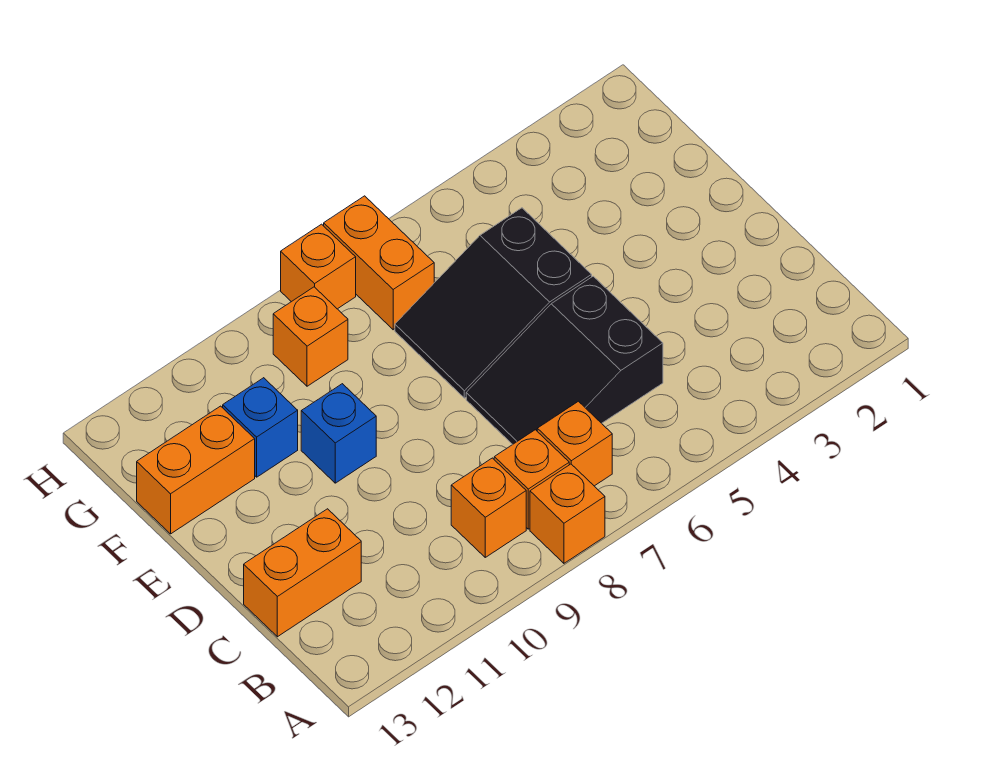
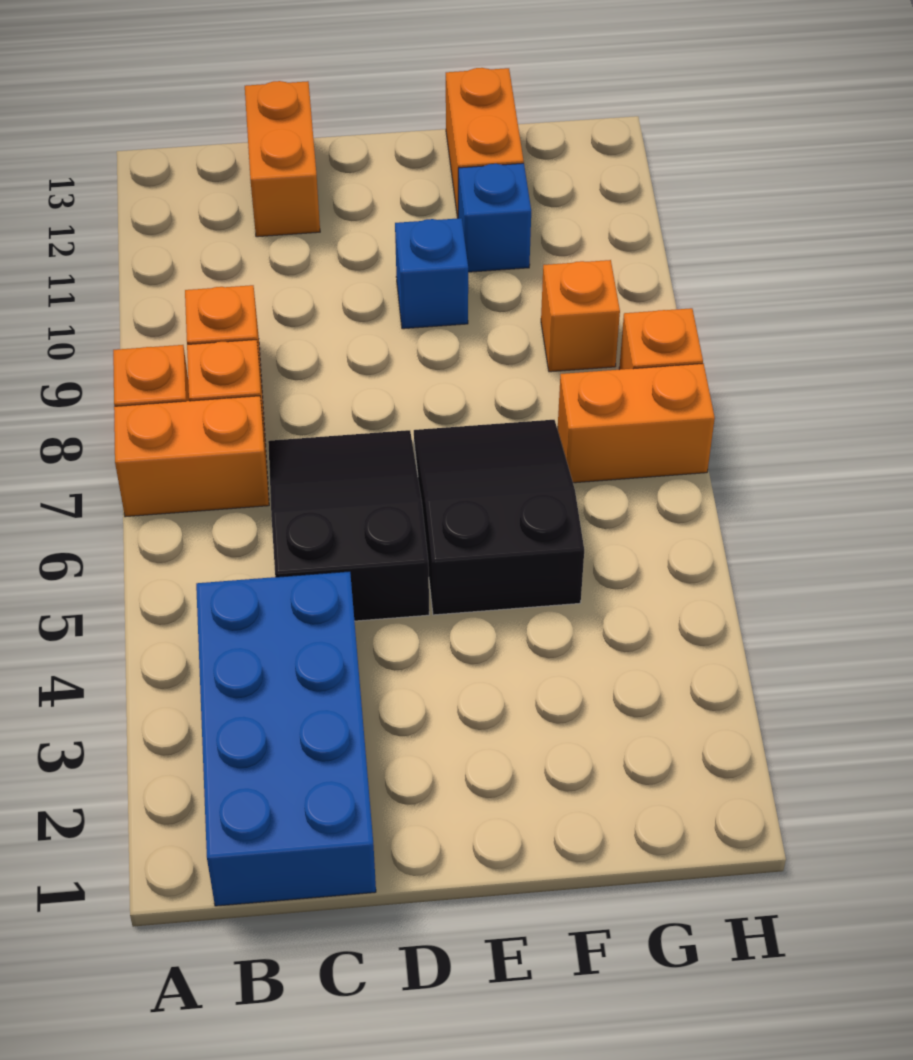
none -> blue brick B1:C4 level 1
orange brick B7 level 1 -> orange brick A7:B7 level 1

